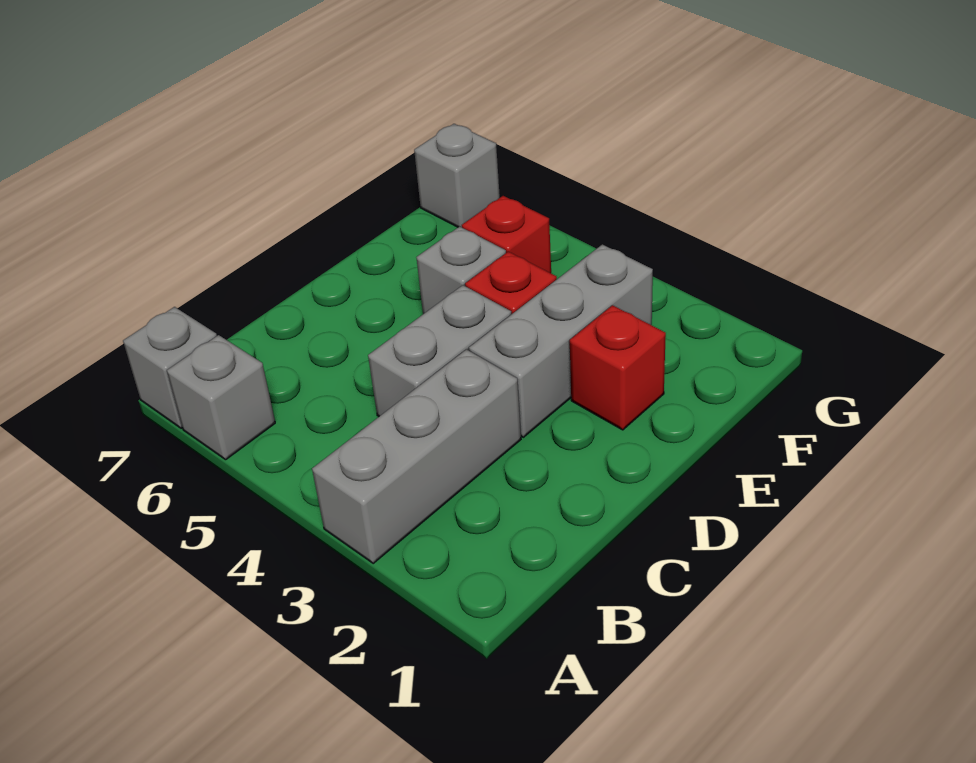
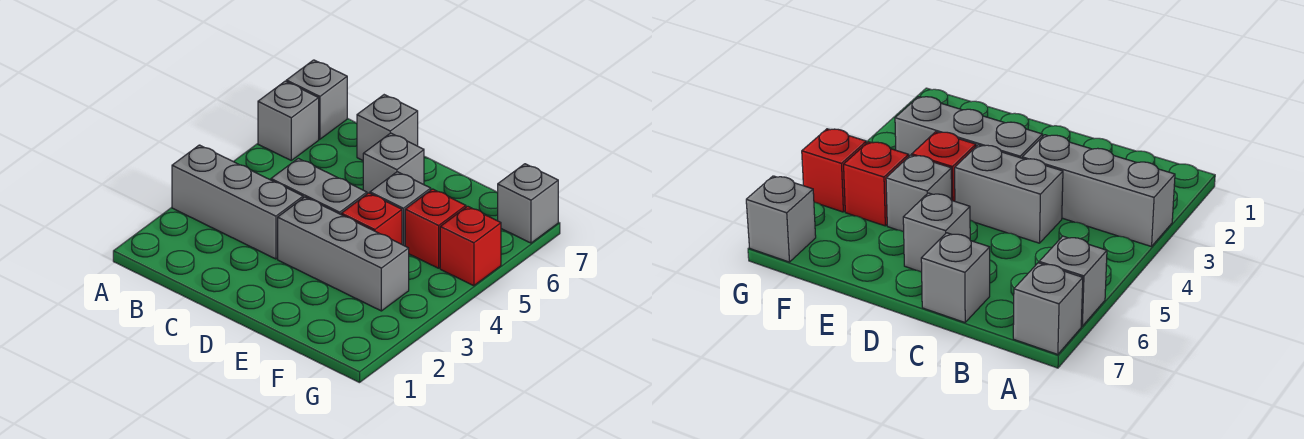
none -> grey brick C7 level 1
none -> grey brick D6 level 1
red brick E2 level 1 -> red brick G5 level 1

